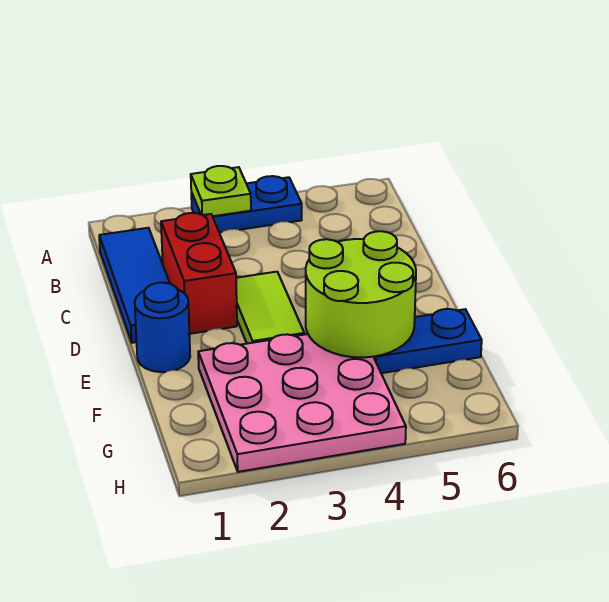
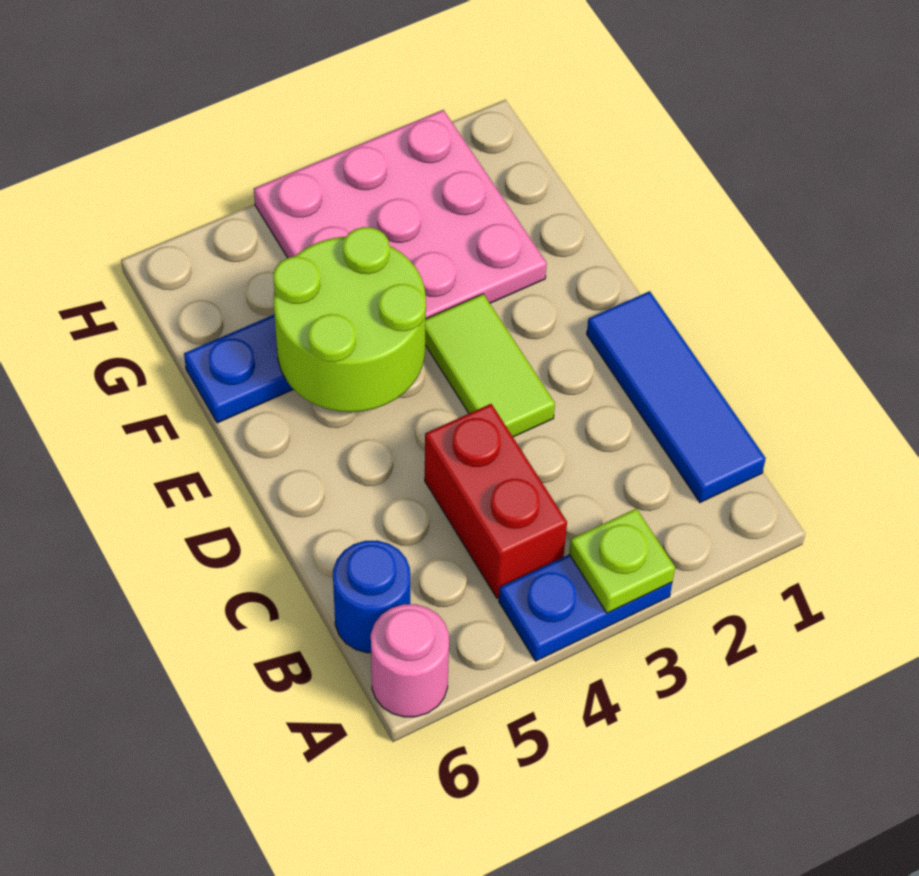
none -> pink round brick A6 level 1
red brick C2:D2 level 1 -> red brick B4:C4 level 1
blue round brick E1 level 1 -> blue round brick B6 level 1

